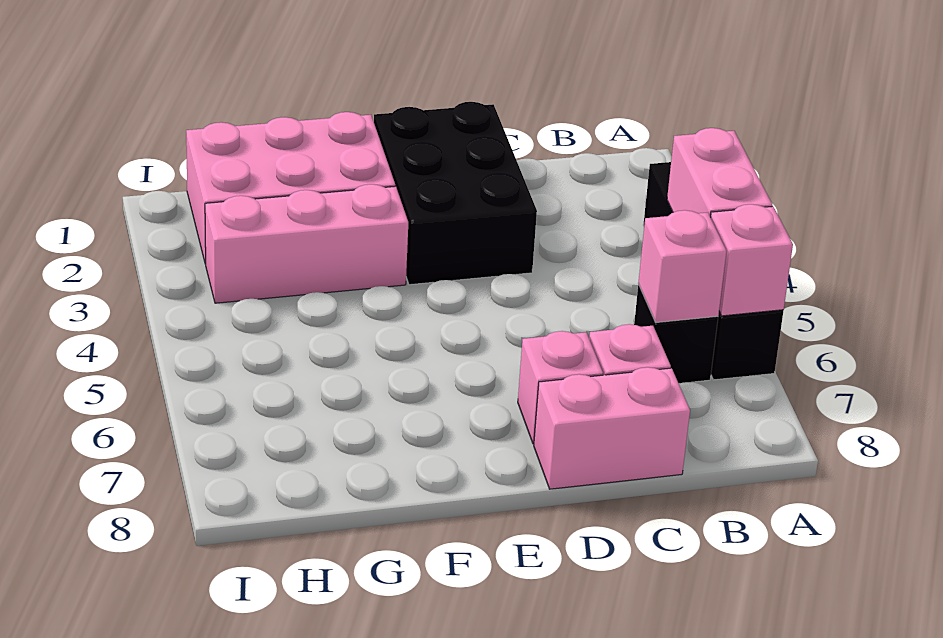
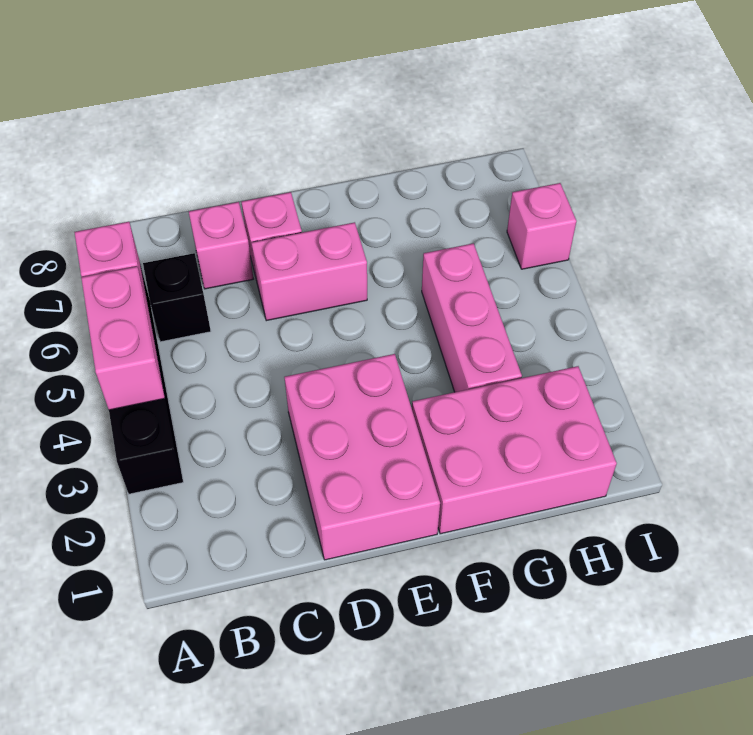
pink brick B6 level 2 -> pink brick I6 level 1
pink brick C8:D8 level 1 -> pink brick D6:E6 level 1
black brick D1:E3 level 1 -> pink brick D1:E3 level 1
pink brick F3:H3 level 1 -> pink brick G3:G5 level 1

